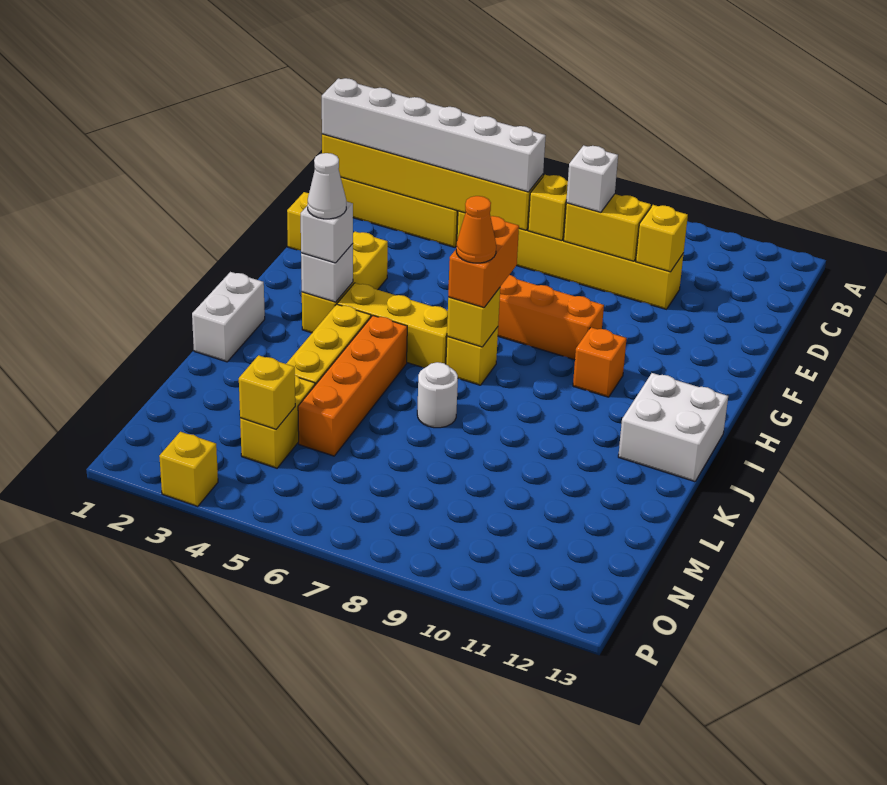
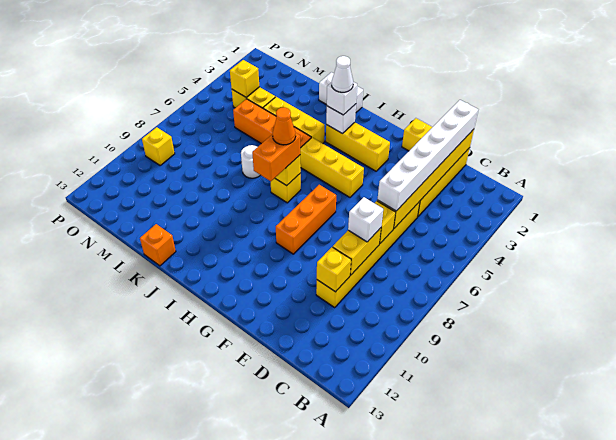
orange brick H7:I7 level 3 -> orange brick I7:I8 level 3
orange brick H10 level 1 -> orange brick K13 level 1
yellow brick I4:I6 level 1 -> yellow brick G5:I5 level 1
white brick I12:J13 level 1 -> none
yellow brick P3 level 1 -> yellow brick O9 level 1

